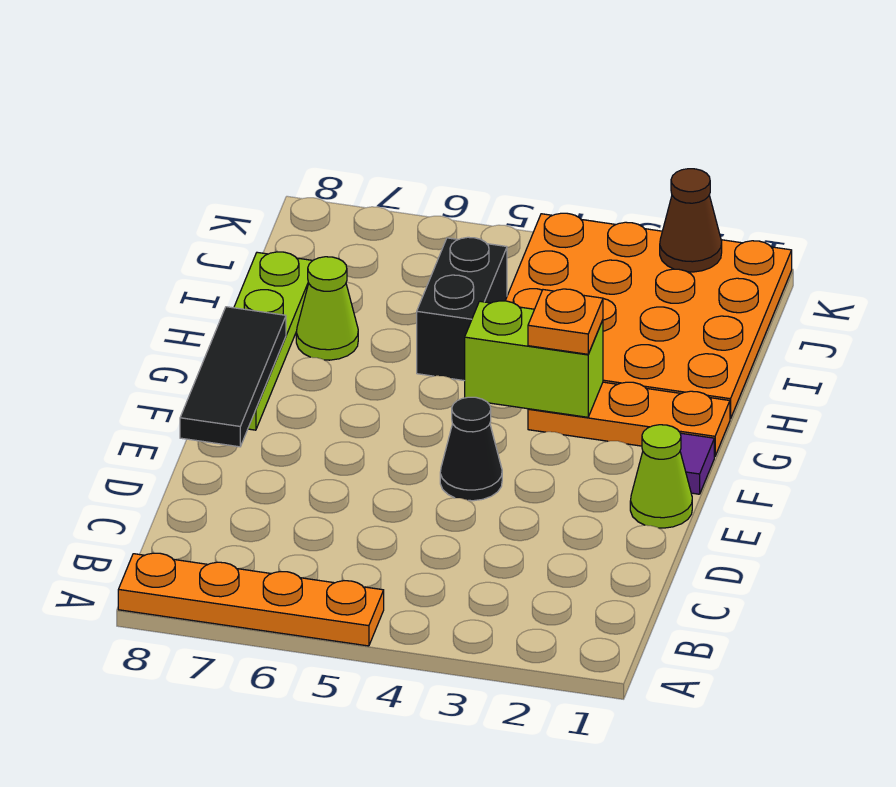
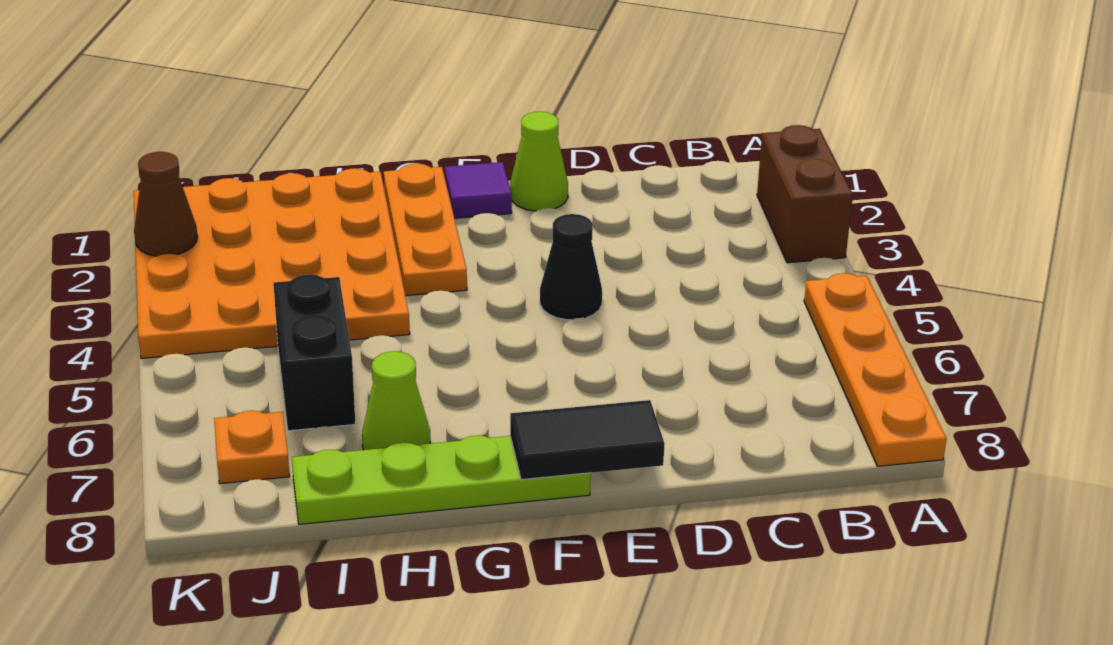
none -> brown brick A2:A3 level 1
black tile E8:G8 level 2 -> black tile E8:F8 level 2
lime brick G3:G4 level 2 -> none
orange plate G3 level 3 -> orange plate J7 level 1
black brick H5:I5 level 1 -> black brick I5:I6 level 1

